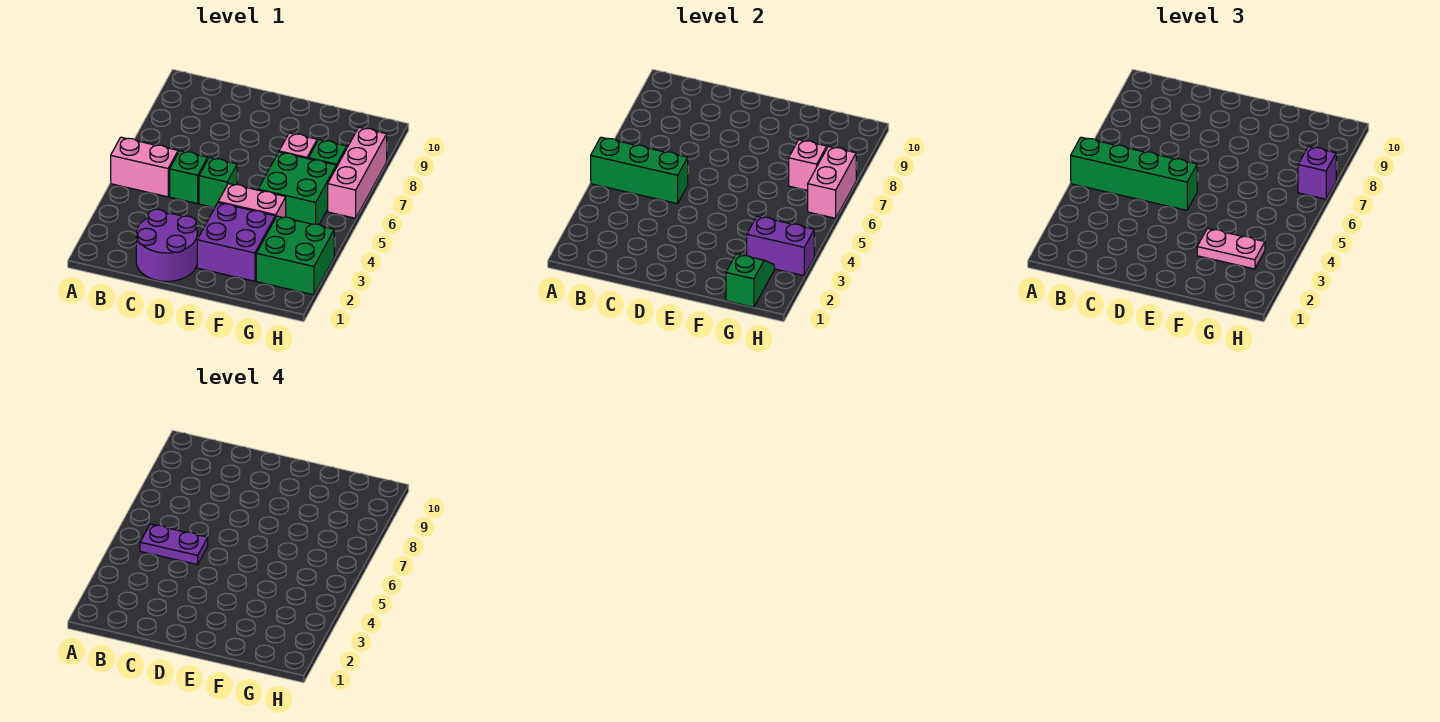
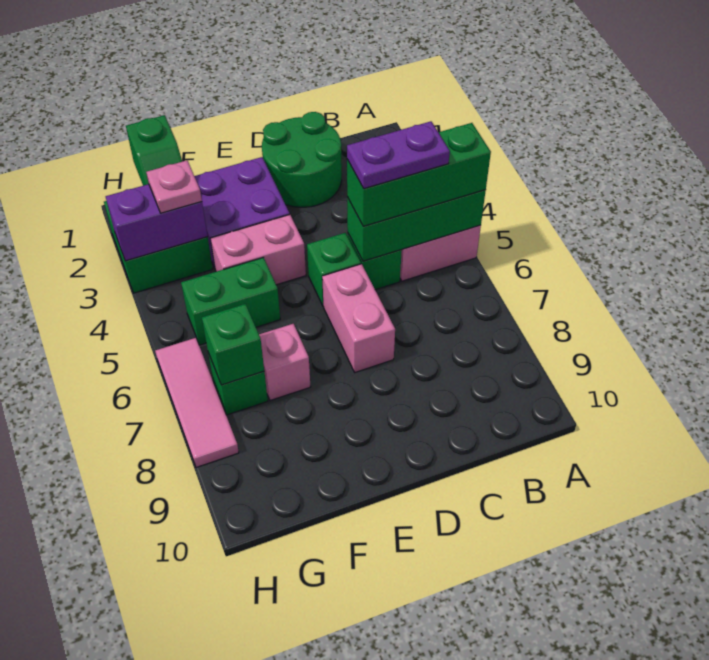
green brick A5:D5 level 3 -> green brick A5:C5 level 3
purple round brick C1:D2 level 1 -> green round brick C1:D2 level 1
pink plate F3:G3 level 3 -> pink plate G3 level 3
green brick F5:G6 level 1 -> green brick F5:G5 level 1
pink brick G7 level 2 -> green brick G7 level 2
pink brick H6:H8 level 1 -> pink tile H6:H8 level 1
pink brick H6:H7 level 2 -> pink brick D6:D7 level 1
purple brick H7 level 3 -> none

